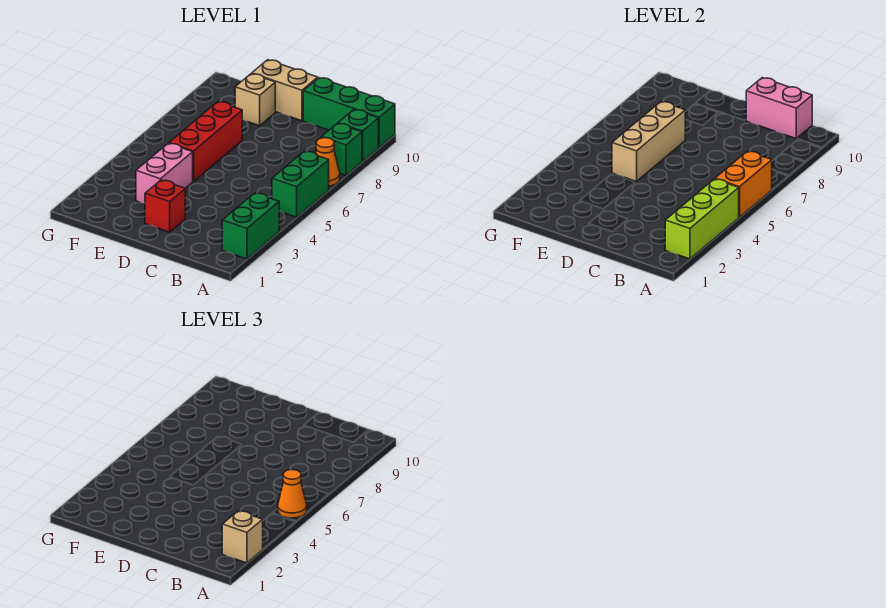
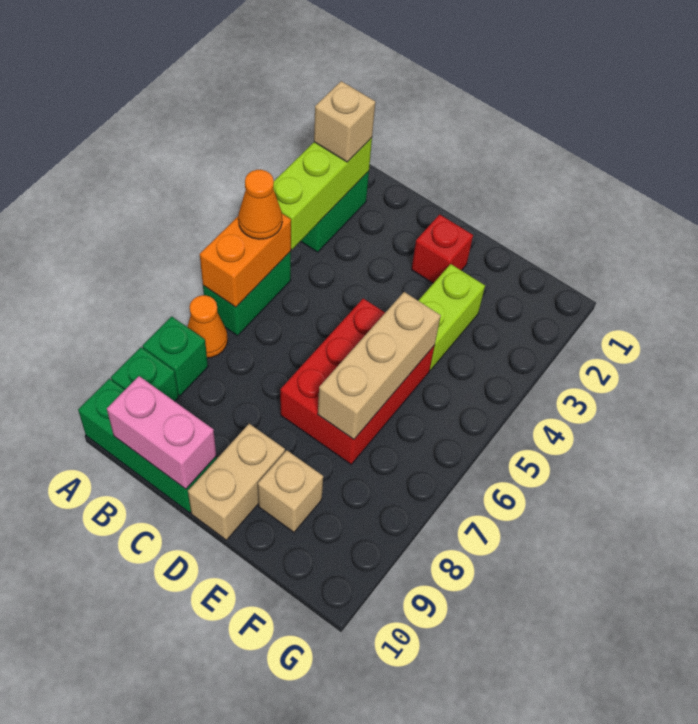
tan brick D10:E10 level 1 -> tan brick D9:D10 level 1
pink brick E3:E4 level 1 -> lime brick E3:E4 level 1
red brick E5:E7 level 1 -> red brick D5:E7 level 1

